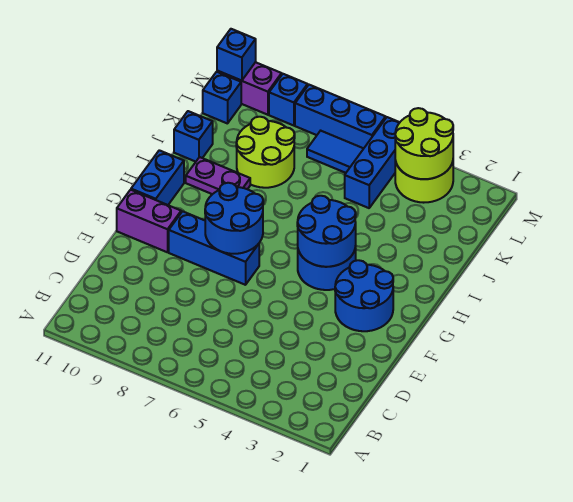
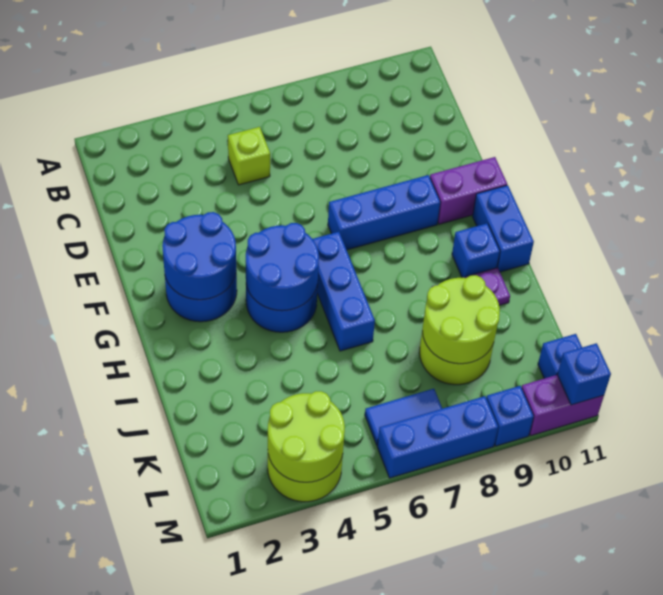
none -> lime brick C5 level 1
blue round brick F7:G8 level 2 -> blue round brick F2:G3 level 2
none -> lime round brick J8:K9 level 2
blue brick J11 level 1 -> blue brick H10 level 1
blue brick K5:M5 level 1 -> blue brick G6:I6 level 1

